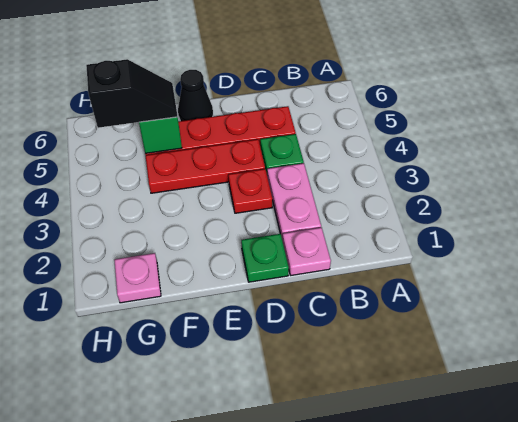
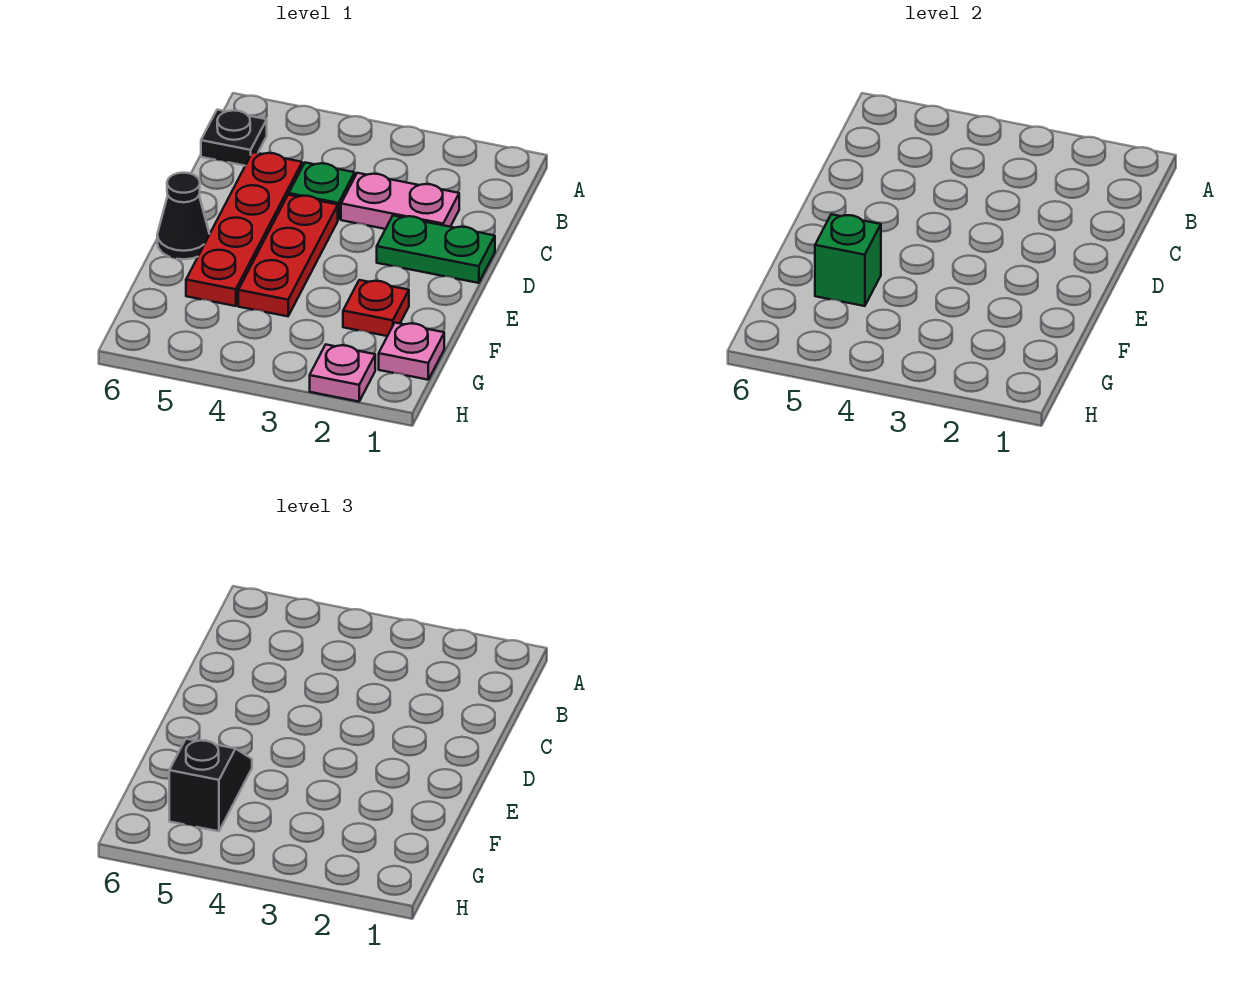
none -> black plate B6 level 1
pink plate C1 level 1 -> pink plate H2 level 1
green plate D1 level 1 -> green plate D1:D2 level 1
red plate D3 level 1 -> red plate F2 level 1

